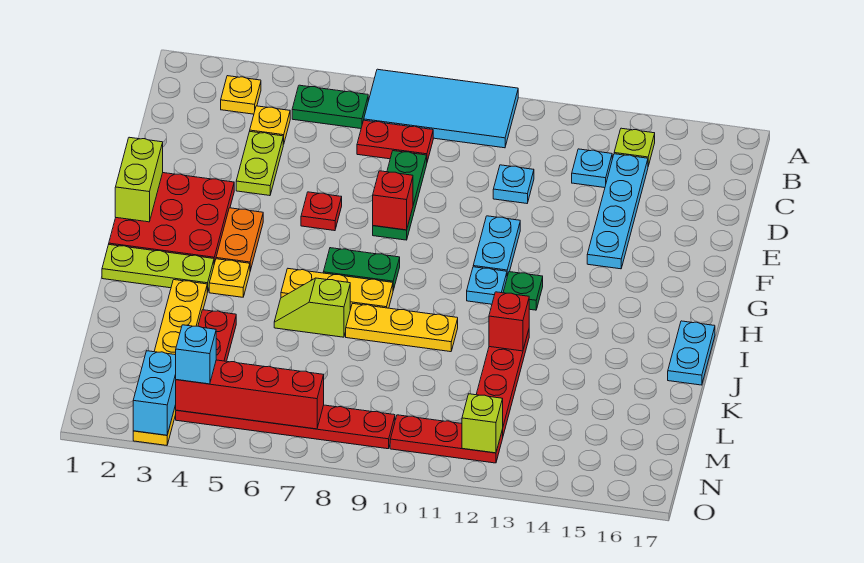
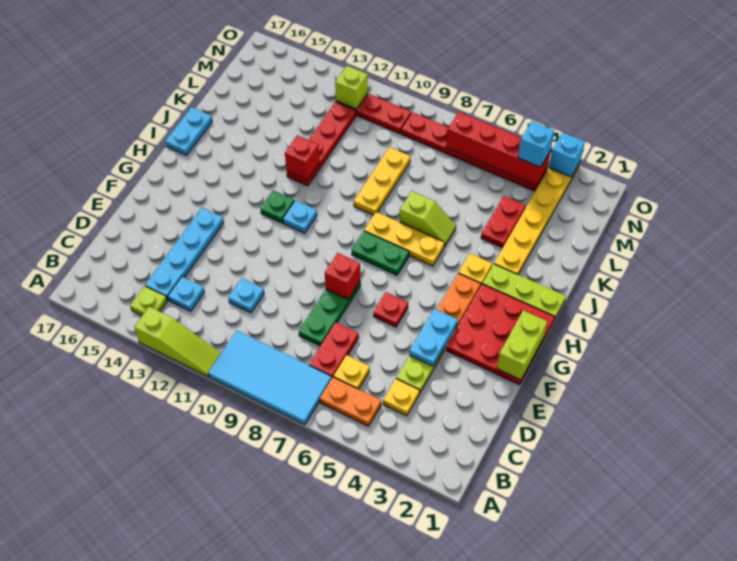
none -> lime slope A11:A13 level 1 top 13
yellow plate B3 level 1 -> yellow plate C6 level 1
green plate B5:B6 level 1 -> orange plate B5:B6 level 1
red plate C7:C8 level 1 -> red plate C7:D7 level 1
cyan plate F11:G11 level 1 -> cyan plate E4:F4 level 2
yellow plate J8:J10 level 1 -> yellow plate J9:L9 level 1
cyan brick N3:O3 level 2 -> cyan brick O3 level 2

